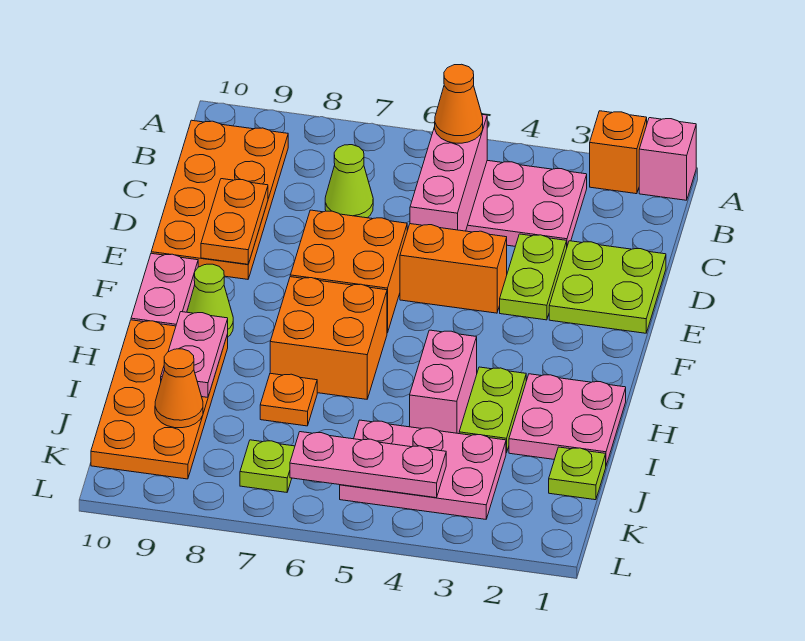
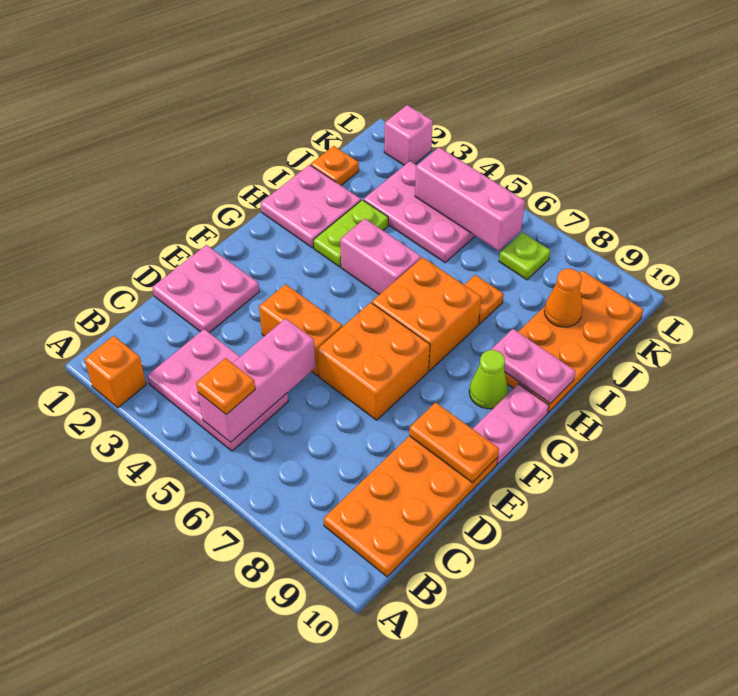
pink brick A1 level 1 -> pink brick L2 level 1
orange cone B5 level 3 -> orange plate B5 level 3
lime cone C7 level 1 -> none
lime plate D1:E2 level 1 -> pink plate D1:E2 level 1
lime plate D3:E3 level 1 -> none
orange plate D9:E9 level 2 -> orange plate E9:E10 level 2
pink brick H4:I4 level 1 -> pink brick H4:H5 level 1
pink plate H9:I9 level 2 -> pink plate H9:H10 level 2
lime plate J1 level 1 -> orange plate J1 level 1
pink plate K4:K6 level 2 -> pink brick K4:K6 level 2

